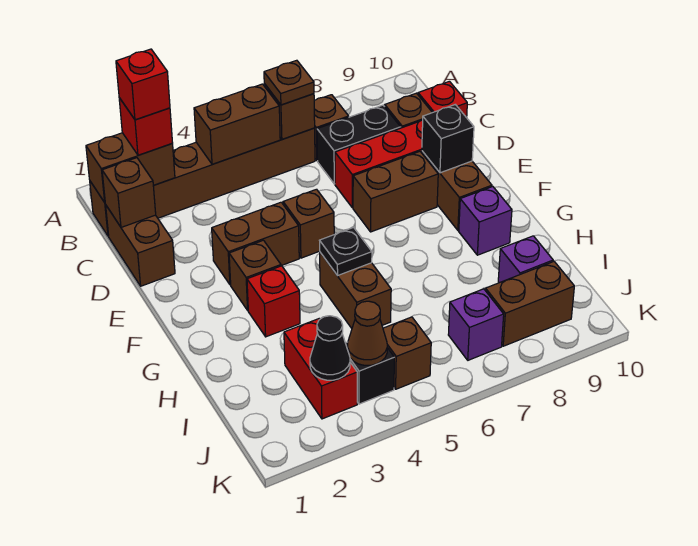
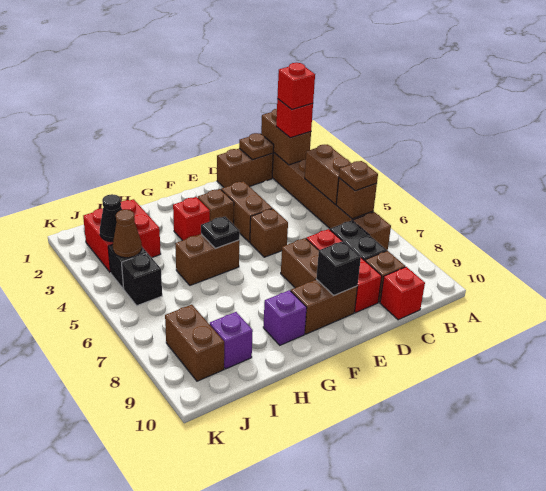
brown brick C1 level 2 -> brown plate C1 level 2
red brick I3:J3 level 1 -> red brick I2:J3 level 1
brown brick J5 level 1 -> black brick J5 level 1
purple brick J7 level 1 -> none

